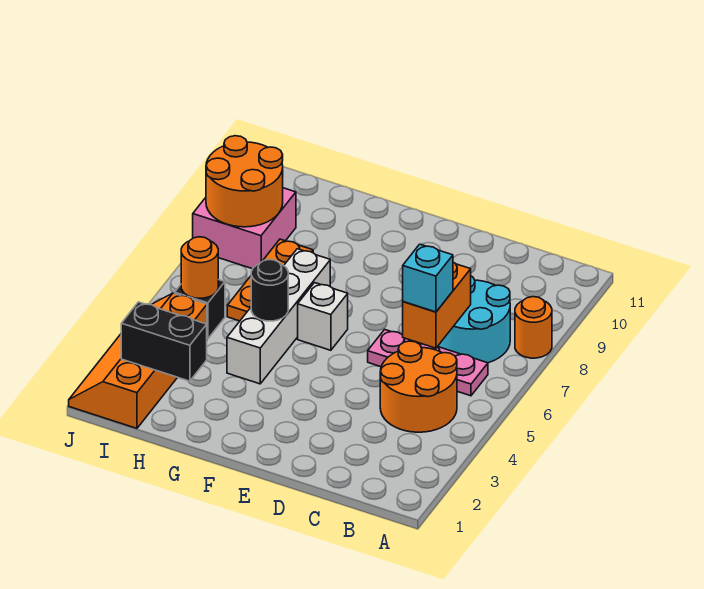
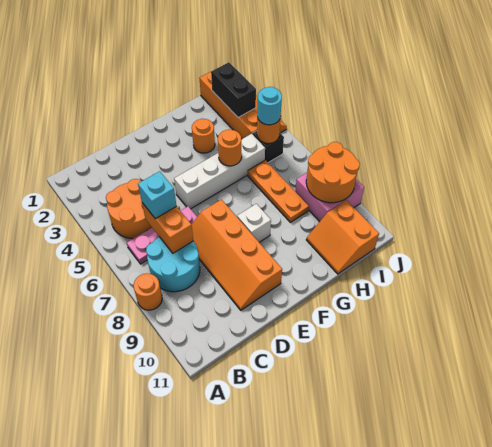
none -> orange slope D7:E10 level 1 top E
white brick F6 level 1 -> white brick F8 level 1
none -> orange round brick G3 level 1
white brick G4:G7 level 1 -> white brick E5:H5 level 1
black round brick G5 level 2 -> orange round brick G5 level 2
black brick H2:I2 level 2 -> black brick I2:I3 level 2
none -> orange slope H10:I11 level 1 top I
none -> cyan round brick I5 level 3

